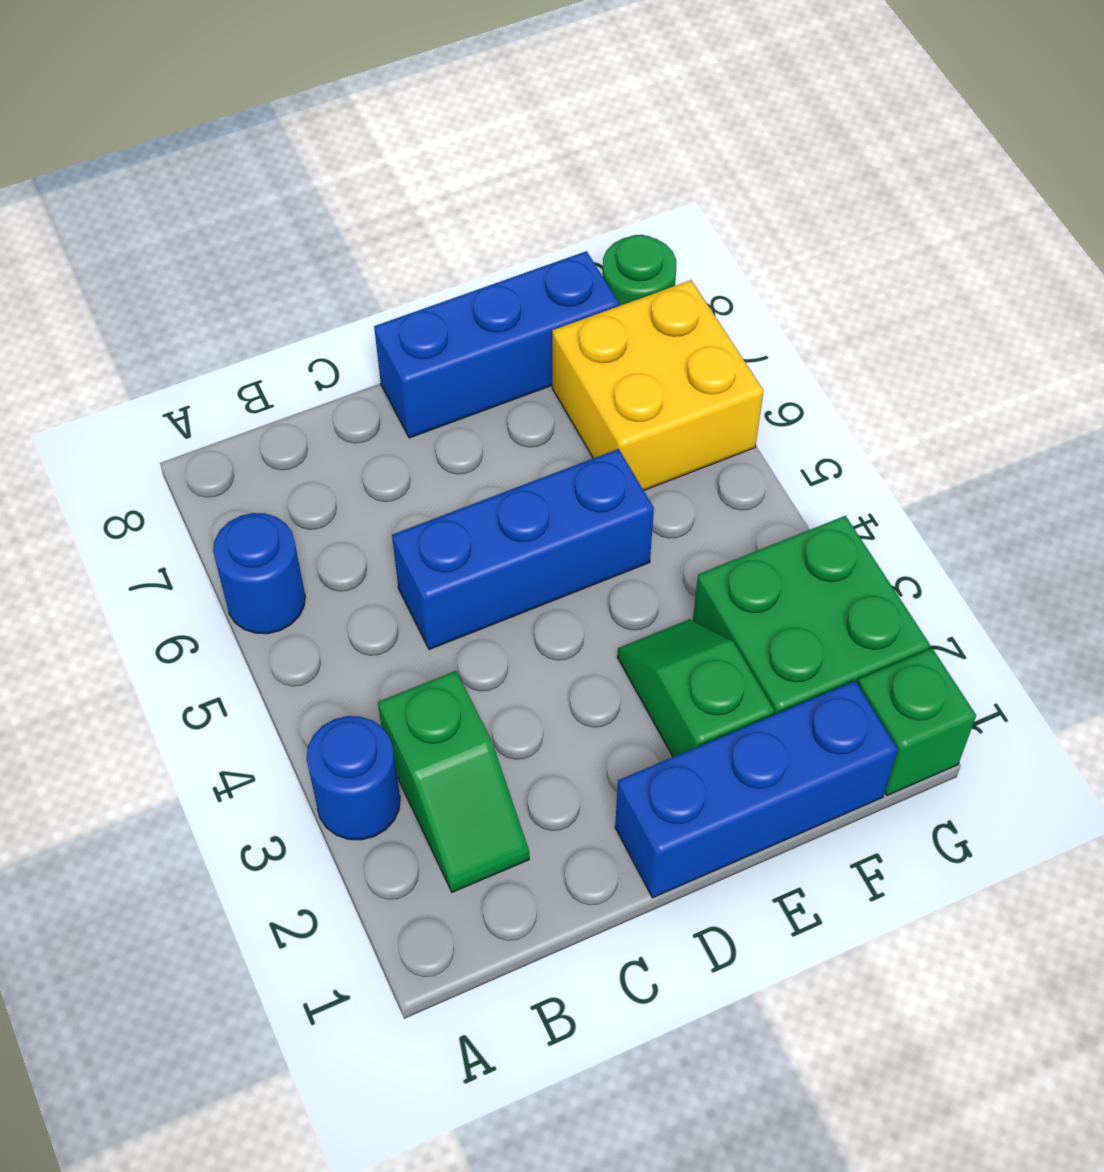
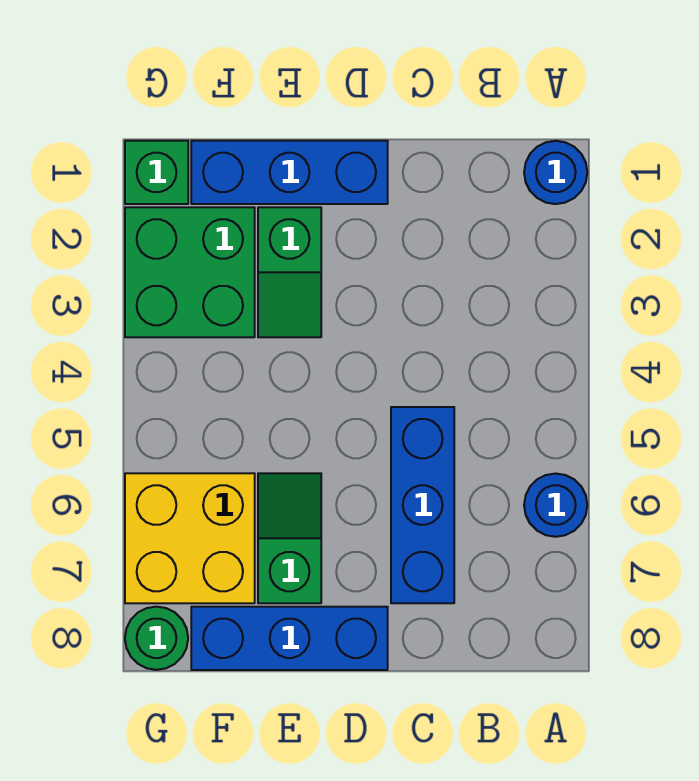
blue round brick A3 level 1 -> blue round brick A1 level 1
green slope B2:B3 level 1 top 3 -> green slope E6:E7 level 1 top 7
blue brick C5:E5 level 1 -> blue brick C5:C7 level 1

